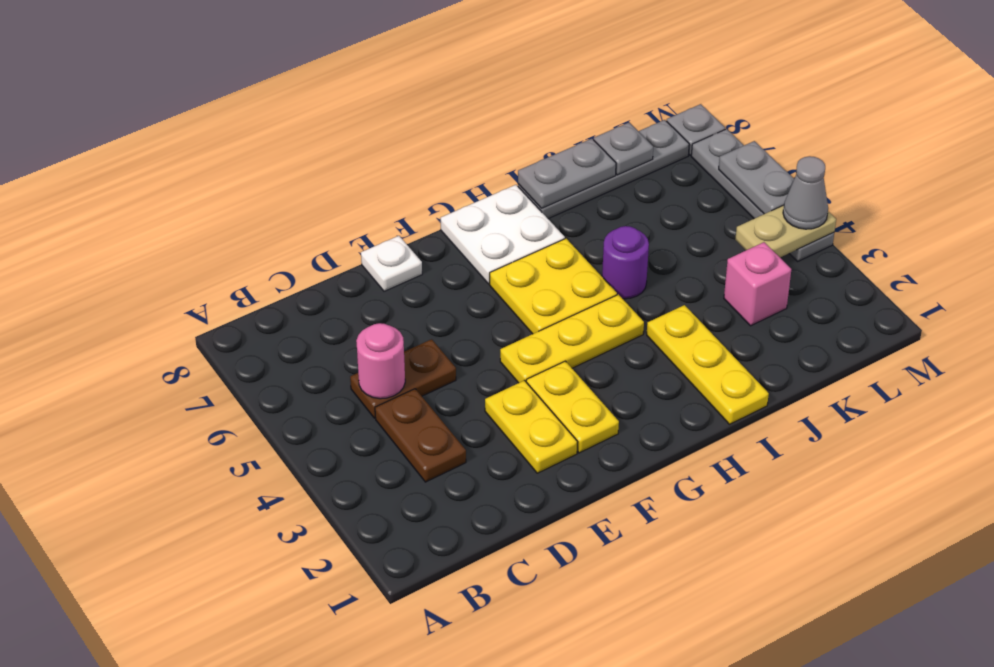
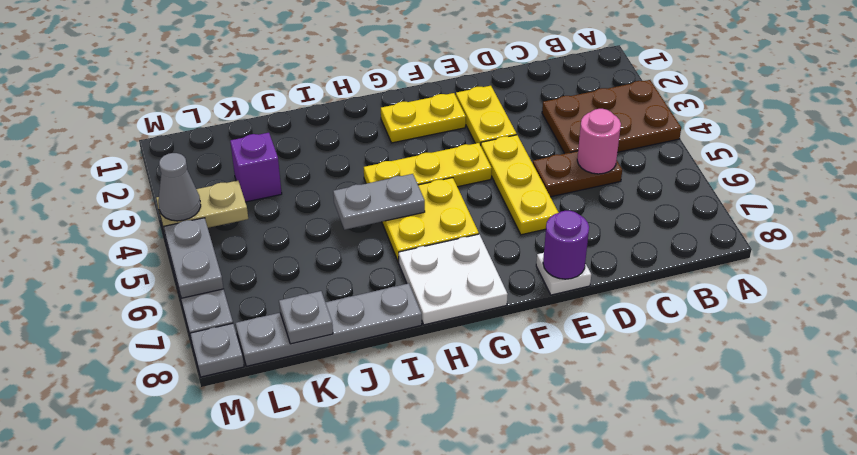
brown plate C3:C4 level 1 -> brown plate A3:C4 level 1
yellow plate F2:F3 level 1 -> yellow plate F2:G2 level 1
yellow plate I1:I3 level 1 -> yellow plate E4:E6 level 1
purple round brick I5 level 1 -> purple round brick E8 level 2
grey plate I8:J8 level 2 -> grey plate H5:I5 level 2
pink brick K3 level 1 -> purple brick K3 level 1

